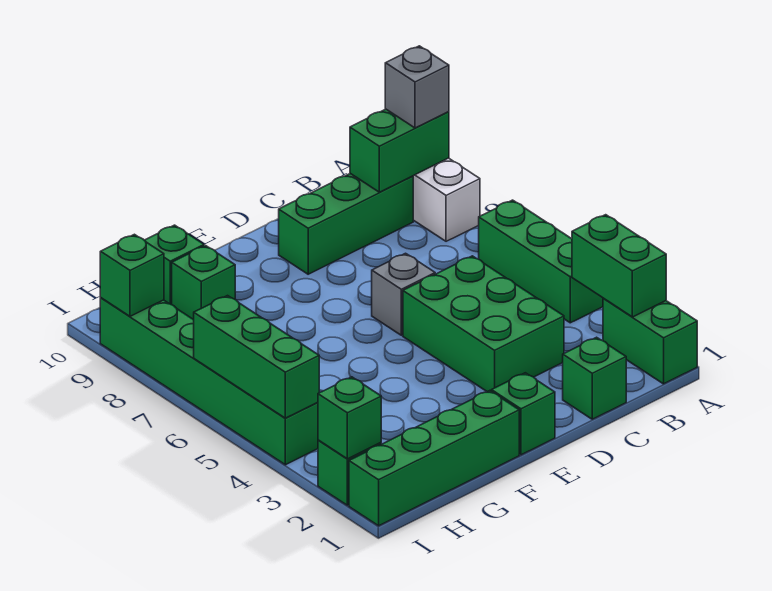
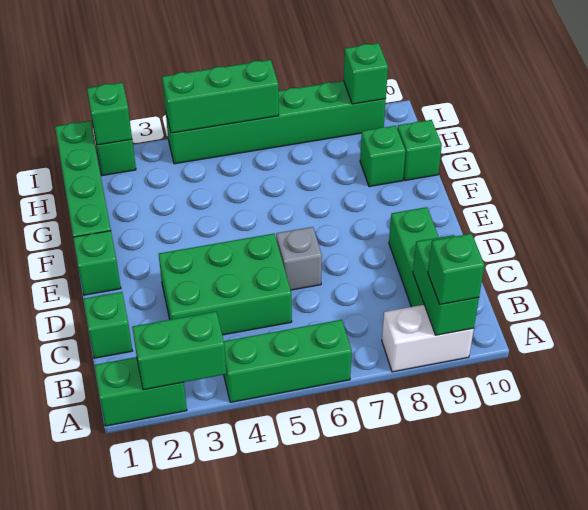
grey brick A9 level 3 -> green brick A9 level 3

